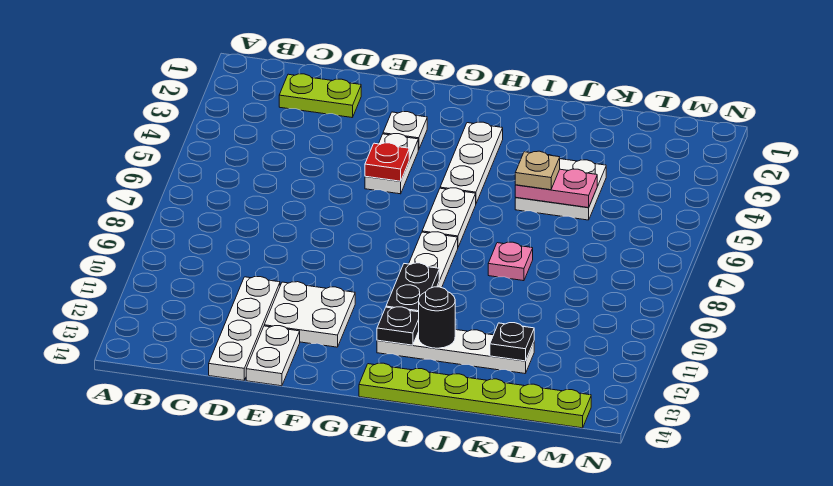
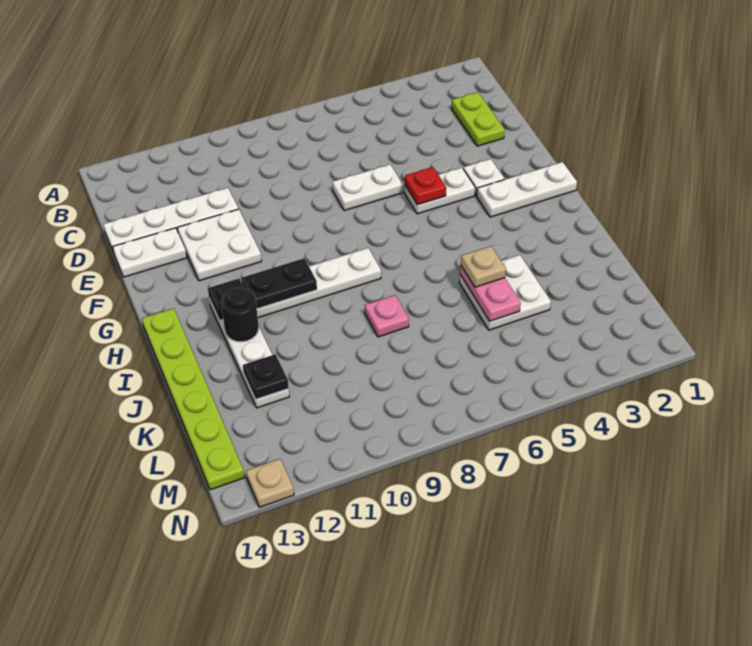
white plate H3:H5 level 1 -> white plate G1:G3 level 1
white plate H6:H7 level 1 -> white plate E6:E7 level 1
none -> tan plate N13 level 1

